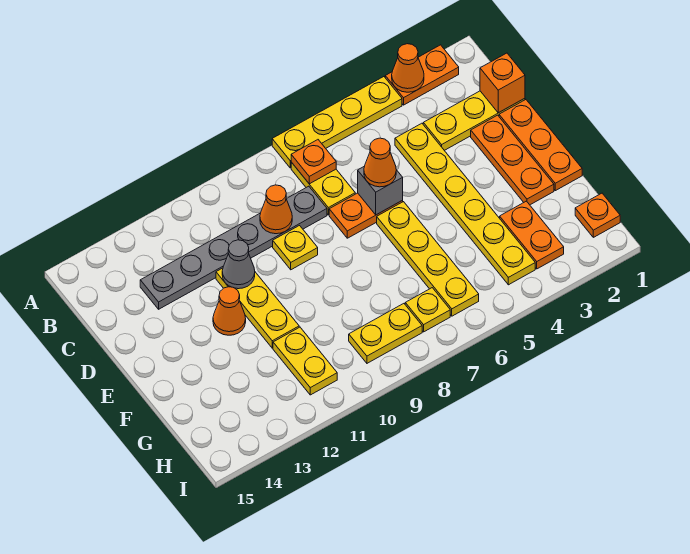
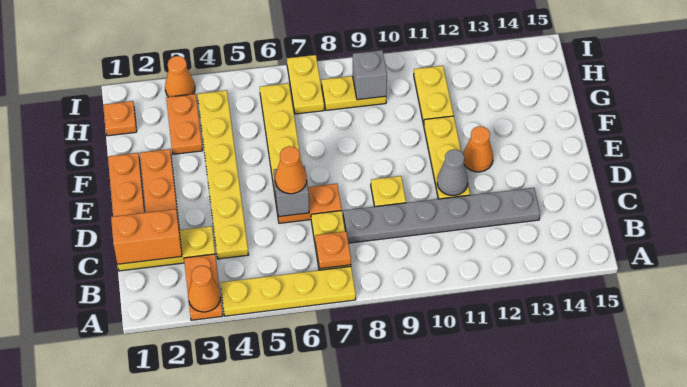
orange plate A2:A3 level 1 -> orange plate A3:B3 level 1
orange brick C1 level 2 -> orange brick C1:C2 level 2
orange cone C9 level 2 -> orange cone I3 level 1
yellow plate H7 level 1 -> yellow plate H7:I7 level 1
none -> grey brick H9 level 2

